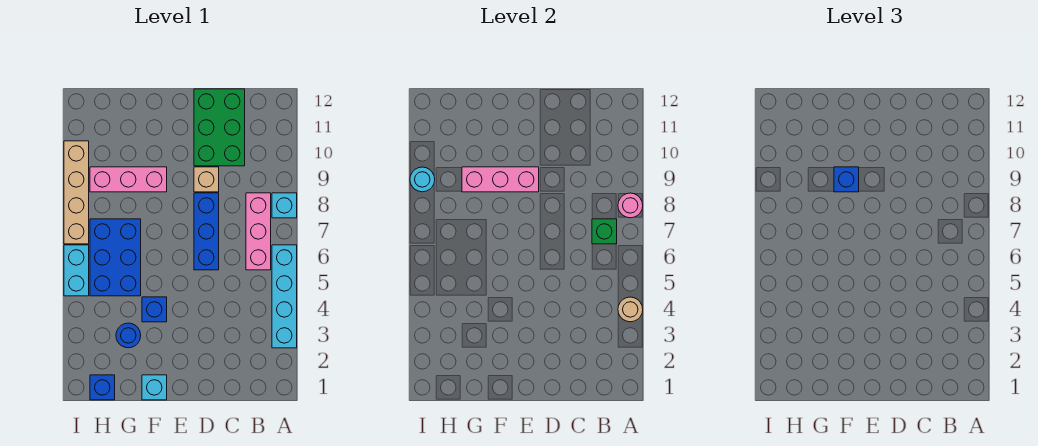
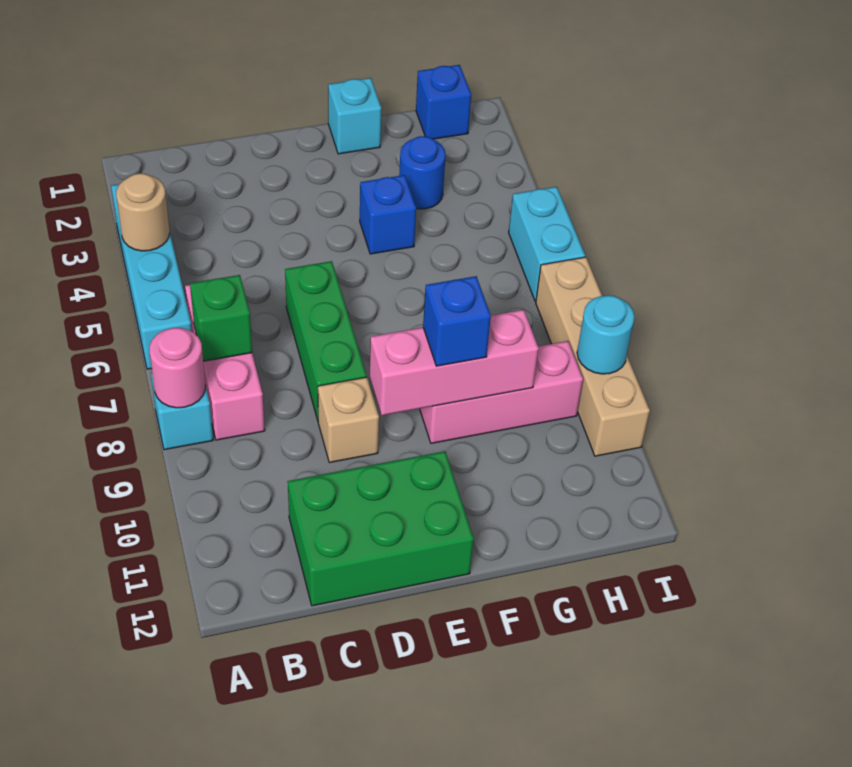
green brick C10:D12 level 1 -> green brick C11:E12 level 1
blue brick D6:D8 level 1 -> green brick D6:D8 level 1
blue brick G5:H7 level 1 -> none

